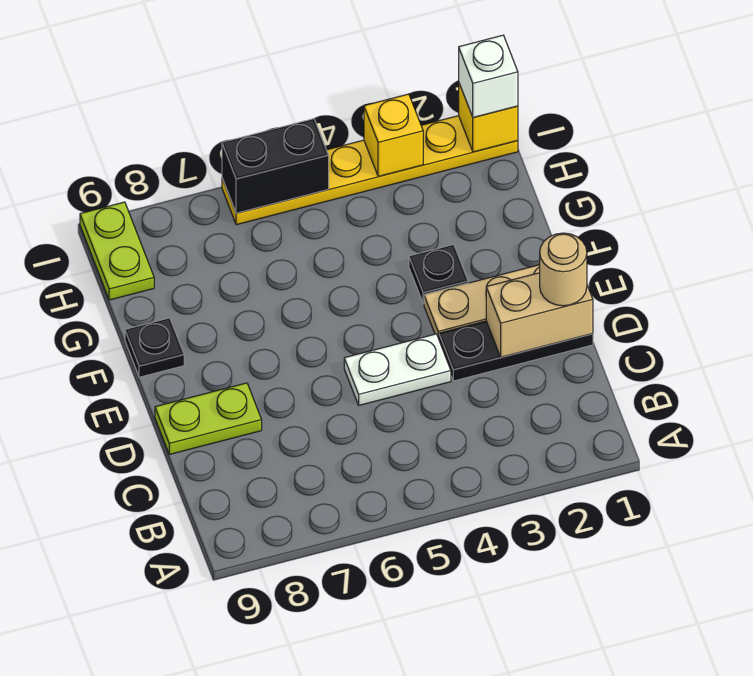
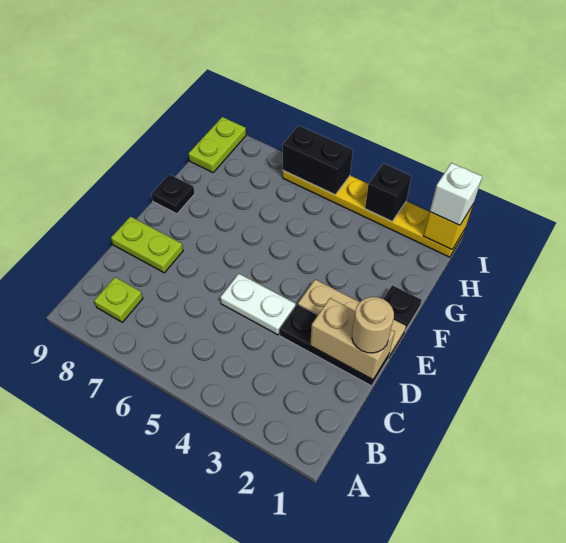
none -> lime plate B8 level 1
black plate F3 level 1 -> black plate F1 level 1
yellow brick I3 level 2 -> black brick I3 level 2

